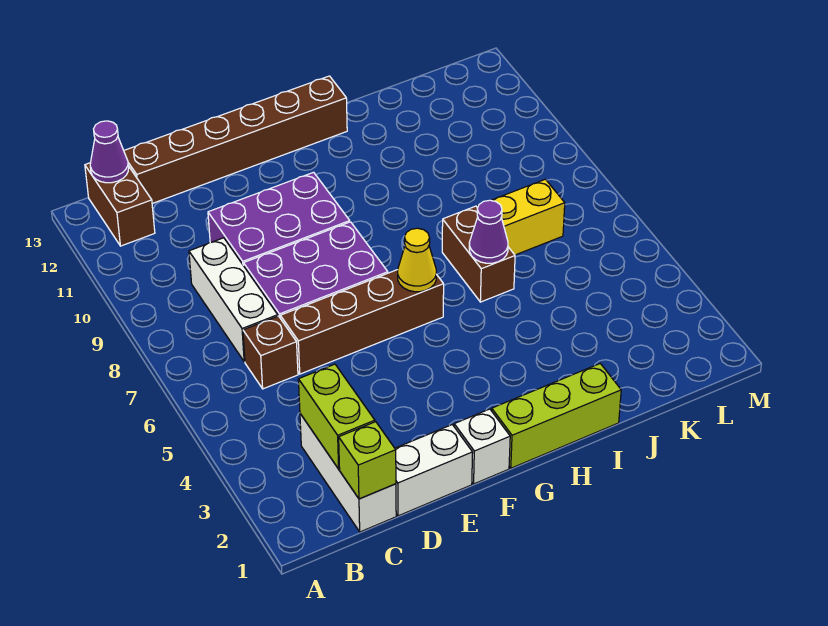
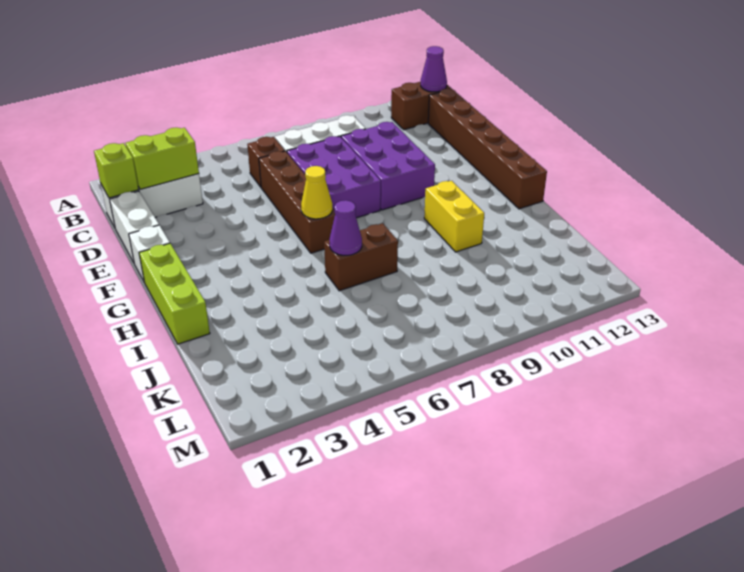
yellow brick J7:K7 level 1 -> yellow brick H10:I10 level 1

